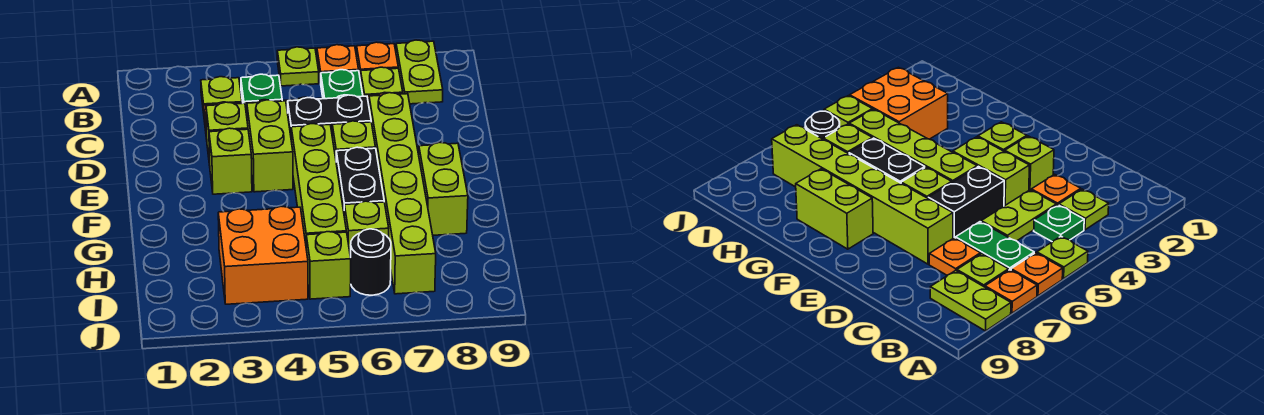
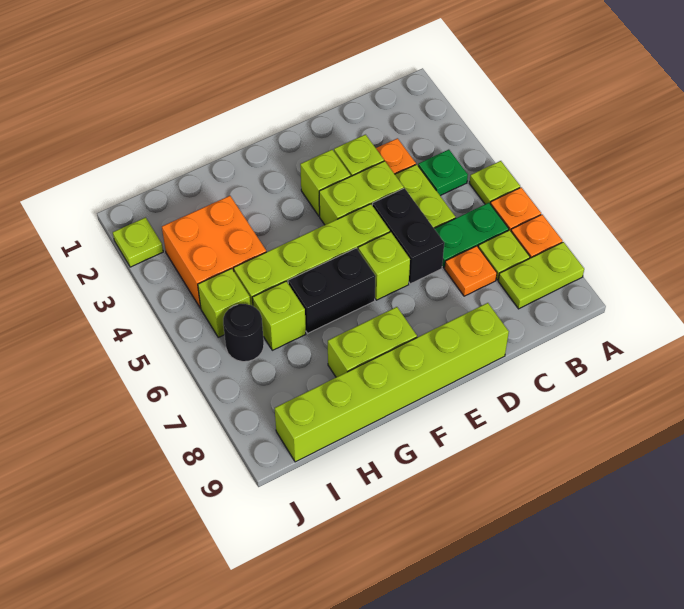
lime plate B3 level 1 -> lime plate J2 level 1
lime brick D7:I7 level 1 -> lime brick D9:I9 level 1

